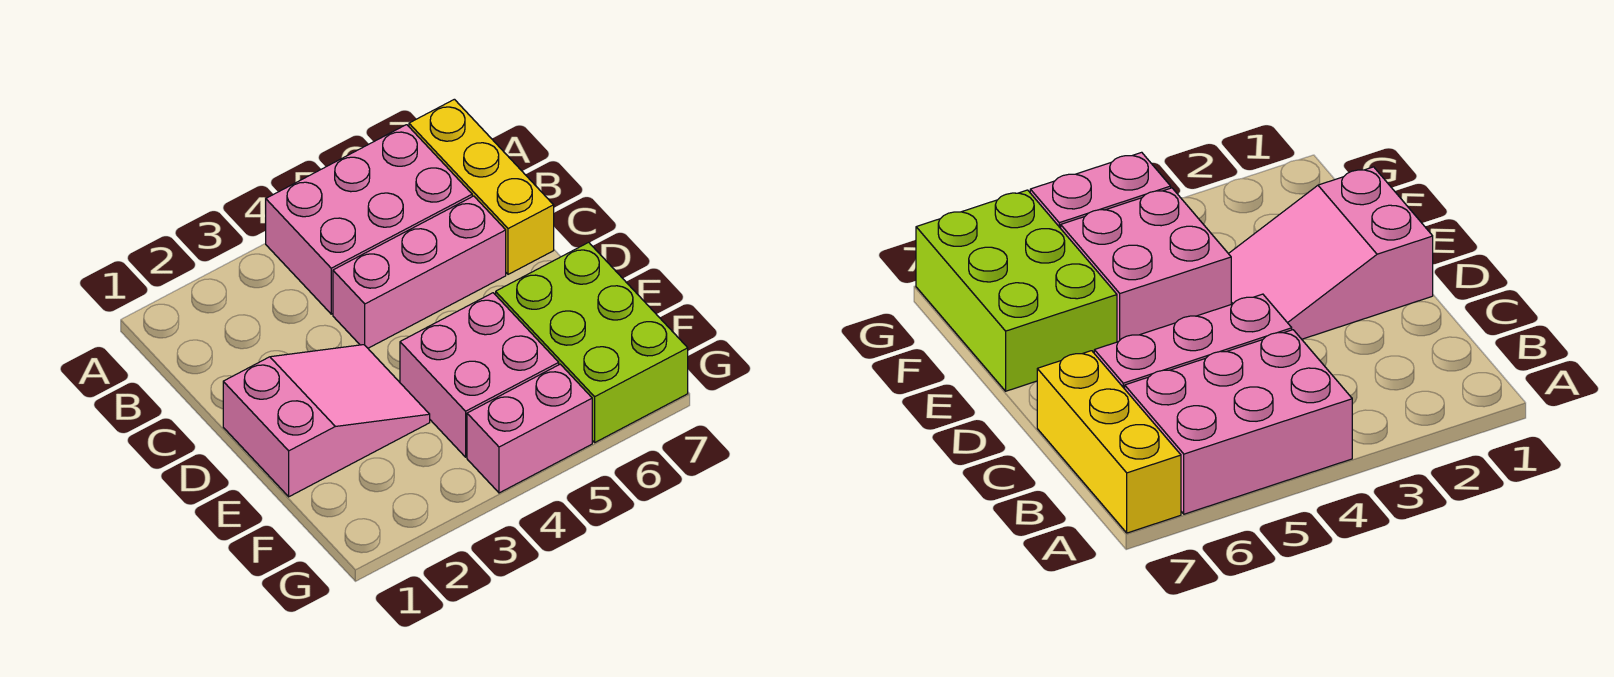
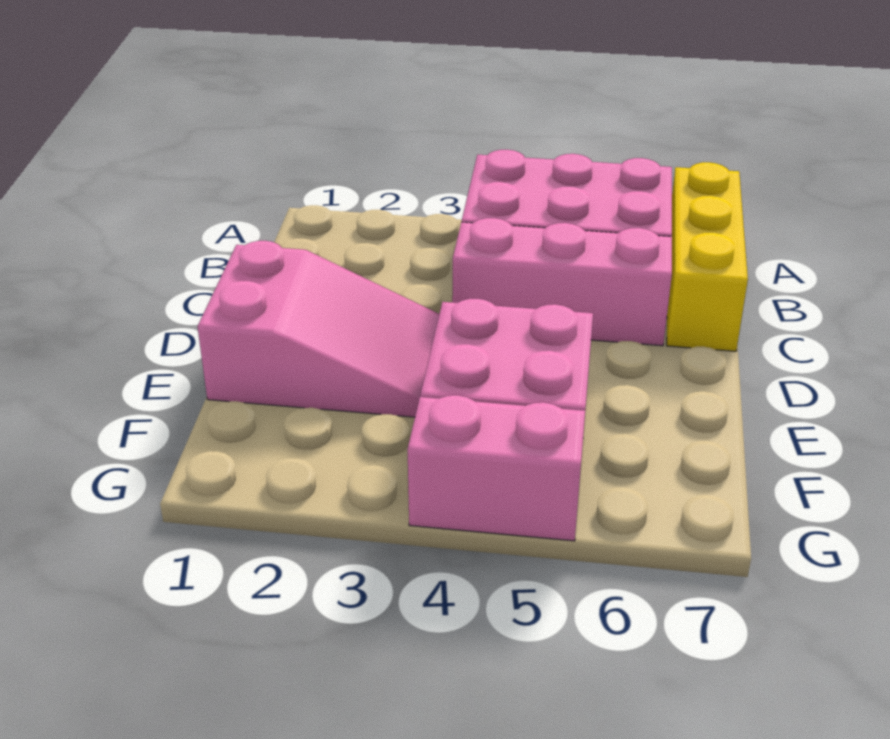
lime brick E6:G7 level 1 -> none

